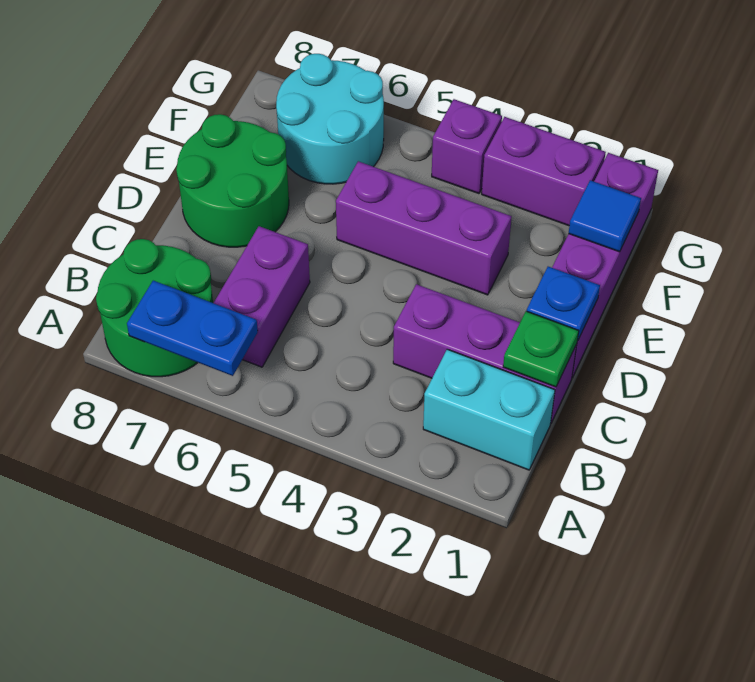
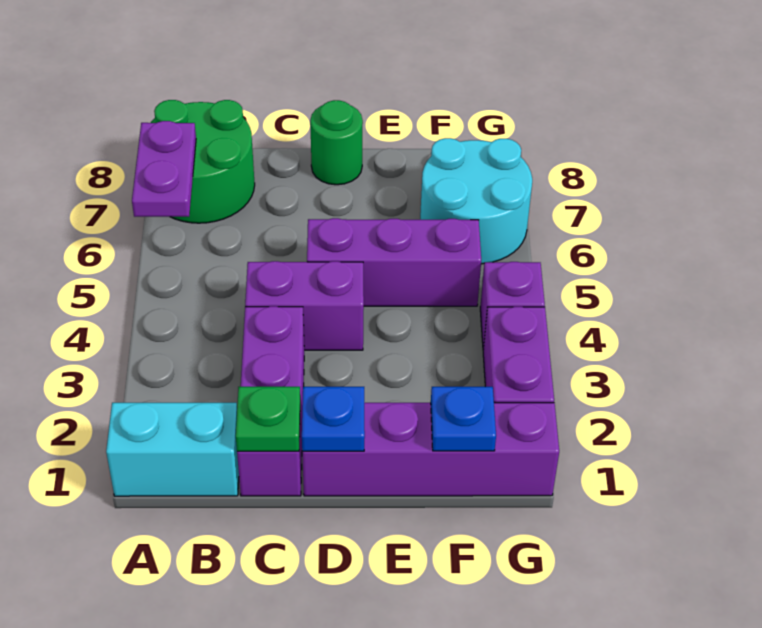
blue plate A6:A7 level 2 -> purple plate A6:A7 level 2
cyan brick B1:B2 level 1 -> cyan brick A1:B1 level 1
purple brick B6:C6 level 1 -> purple brick C4:D4 level 1
green round brick D7:E8 level 1 -> green round brick D8 level 1
purple brick E3:E5 level 1 -> purple brick D5:F5 level 1
blue tile F1 level 2 -> blue plate F1 level 2

